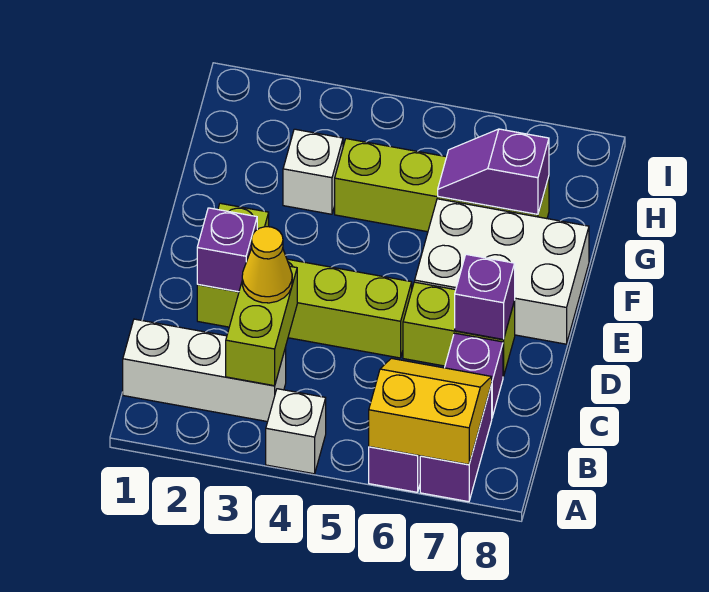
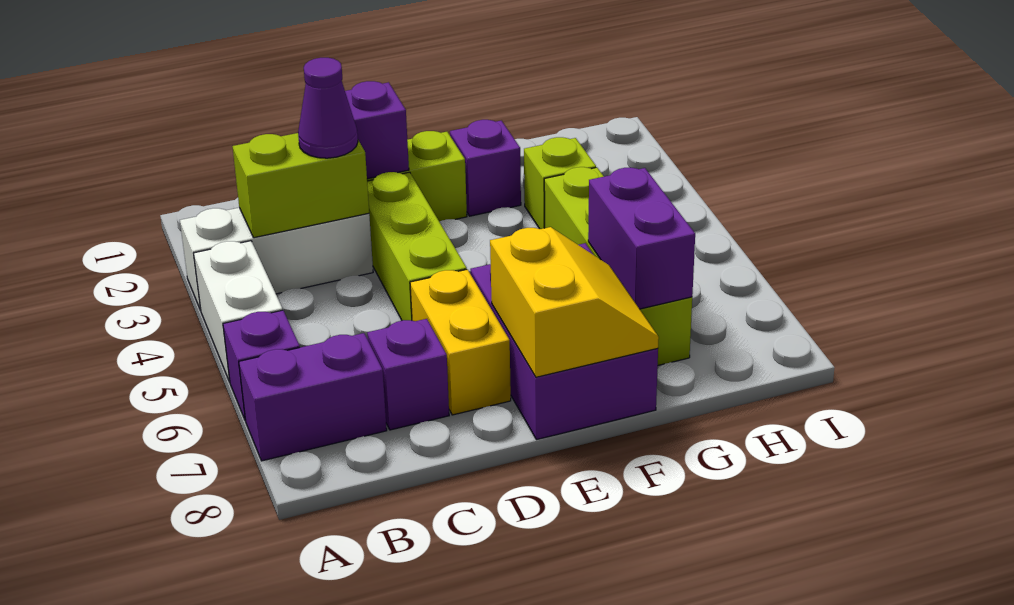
white brick A4 level 1 -> white brick A4:A5 level 1
yellow slope A6:B7 level 2 top A -> yellow slope E7:F8 level 2 top E
white brick B1:B3 level 1 -> white brick A3:C3 level 1
yellow cone C3 level 3 -> purple cone C3 level 3
lime brick D6:D7 level 1 -> yellow brick D6:D7 level 1
purple brick D7 level 2 -> purple brick F2 level 1
white brick E6:F8 level 1 -> purple brick E6:F8 level 1
white brick G3 level 1 -> lime brick G3 level 1
purple slope G6:G7 level 2 top 7 -> purple brick G6:G7 level 2

